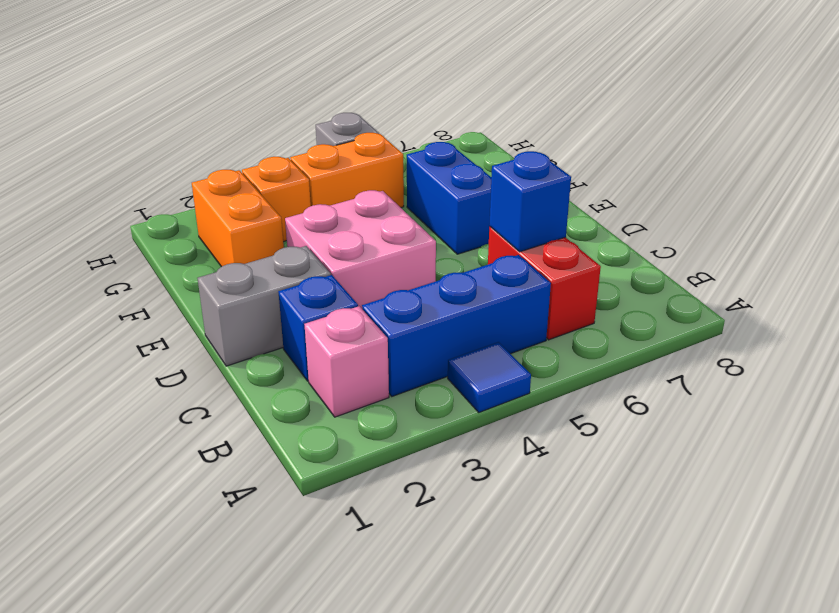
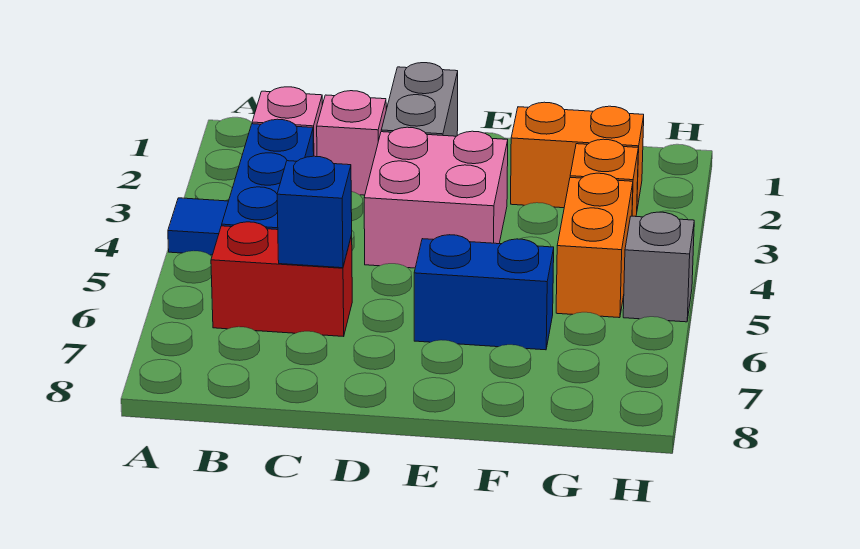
blue brick C2 level 1 -> pink brick C2 level 1

